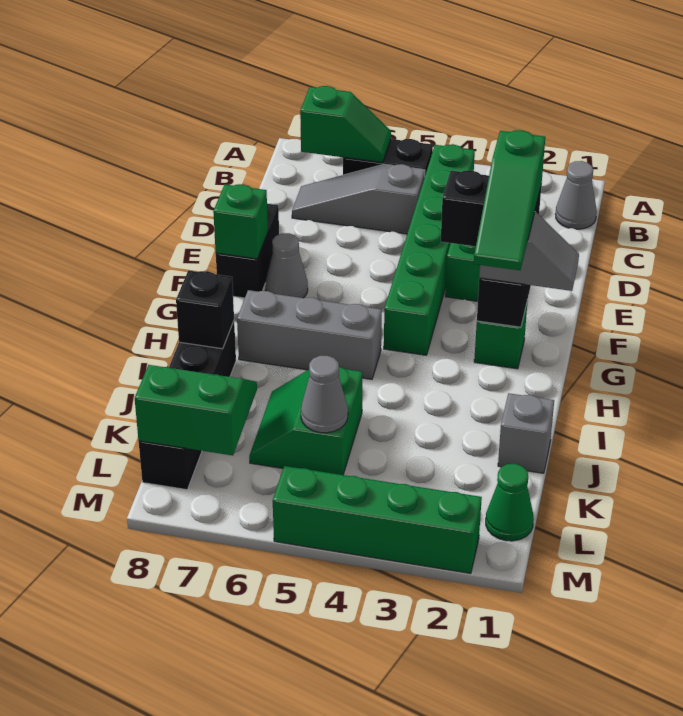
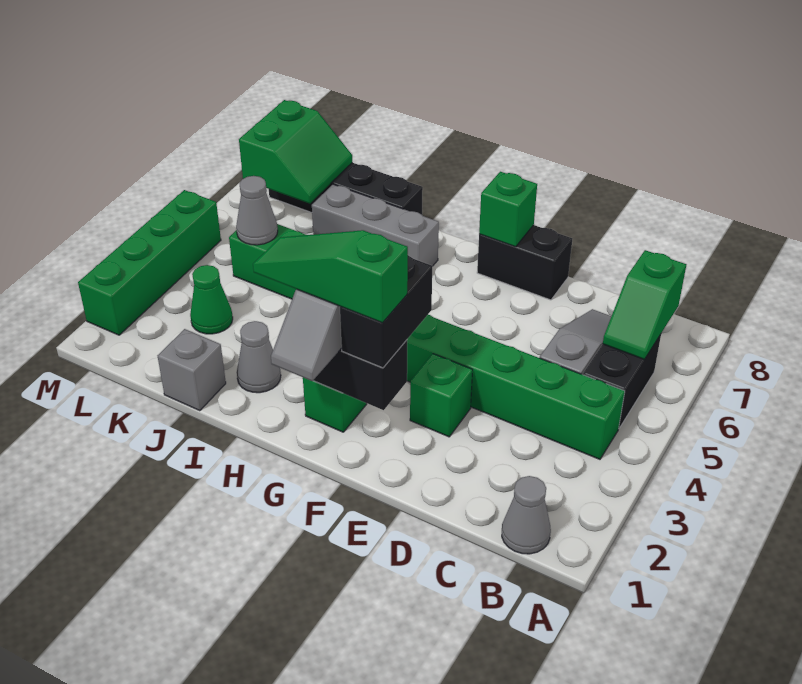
grey cone F7 level 1 -> grey cone I2 level 1
grey brick H5:H7 level 1 -> grey brick H7:J7 level 1
black brick I8 level 2 -> none
green cone L1 level 1 -> green cone K3 level 1

